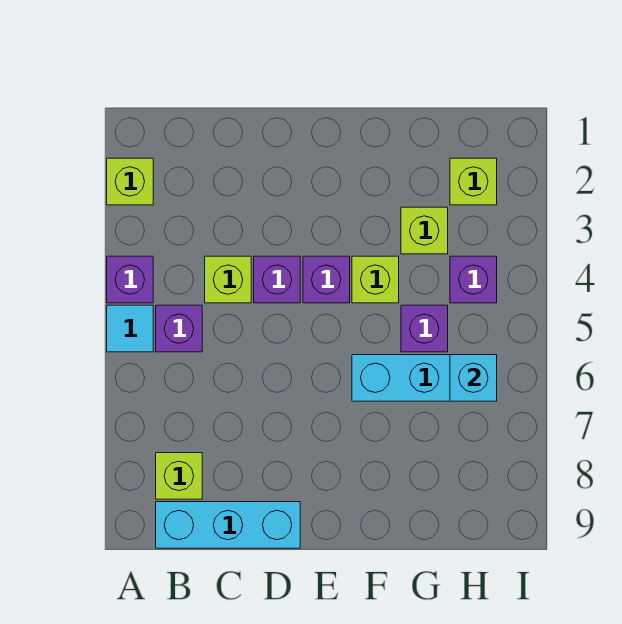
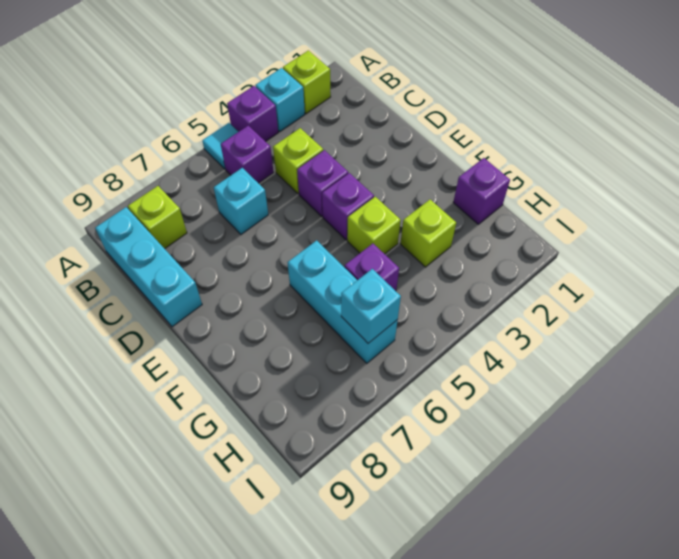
none -> cyan brick A3 level 1
none -> cyan brick C6 level 1
lime brick H2 level 1 -> none
purple brick H4 level 1 -> purple brick G1 level 1

